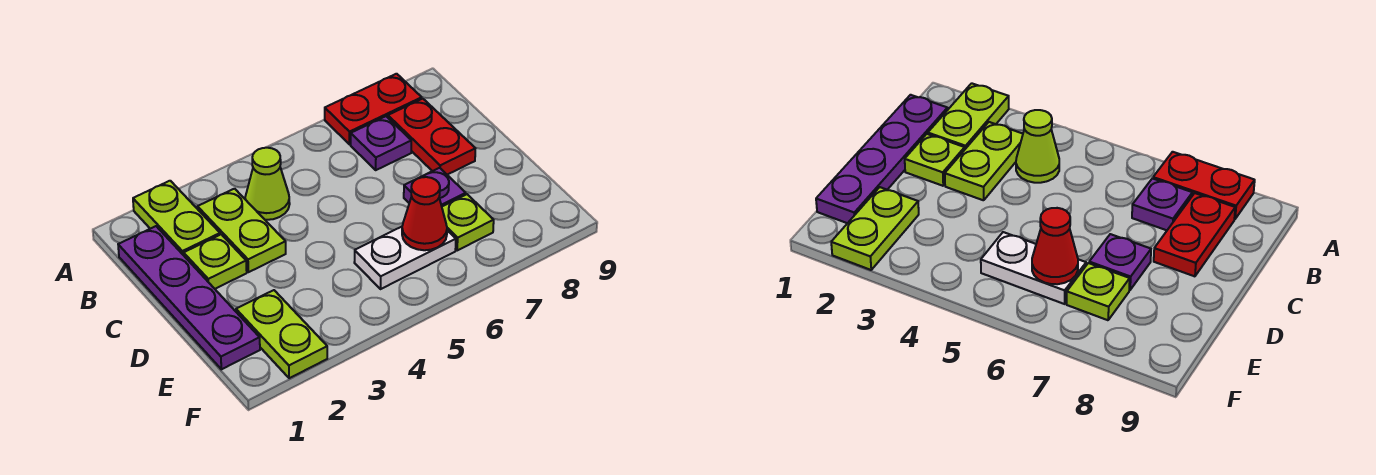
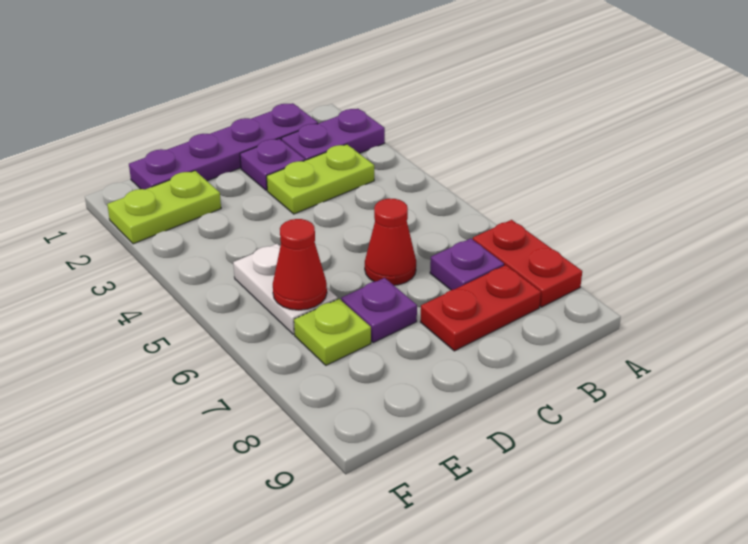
lime plate A2:B2 level 1 -> purple plate A2:B2 level 1
lime cone B4 level 1 -> none
lime plate C2 level 1 -> purple plate C2 level 1
none -> red cone C6 level 1

